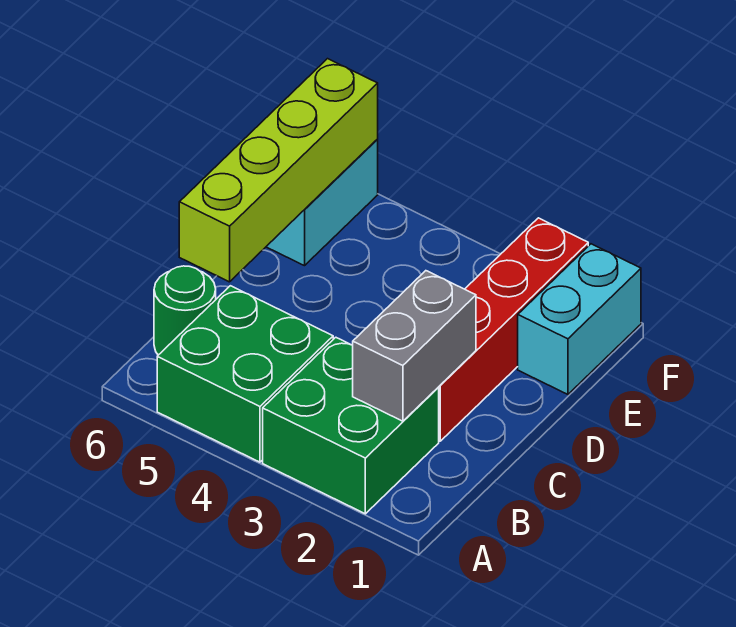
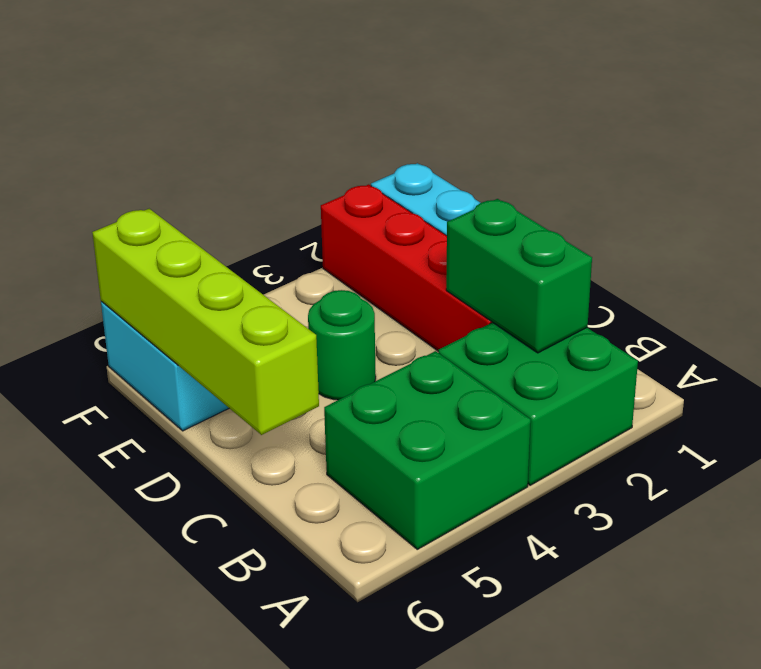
grey brick B2:C2 level 2 -> green brick B2:C2 level 2
green round brick B6 level 1 -> green round brick D4 level 1

